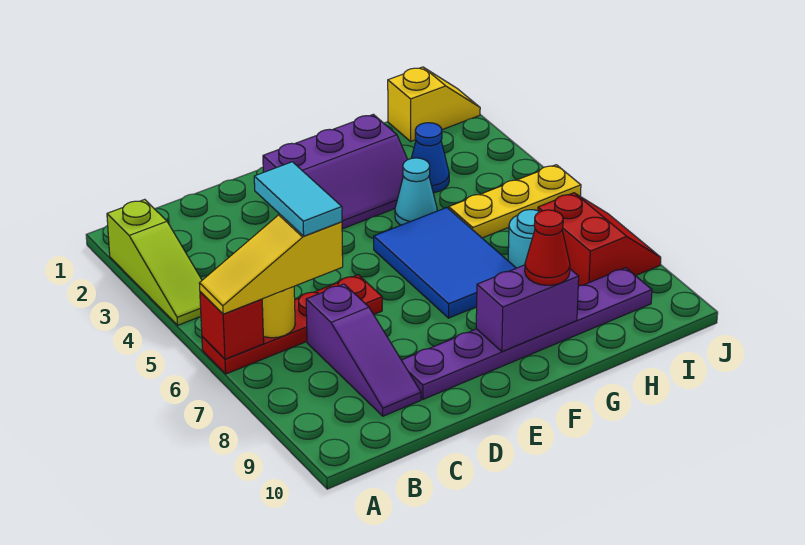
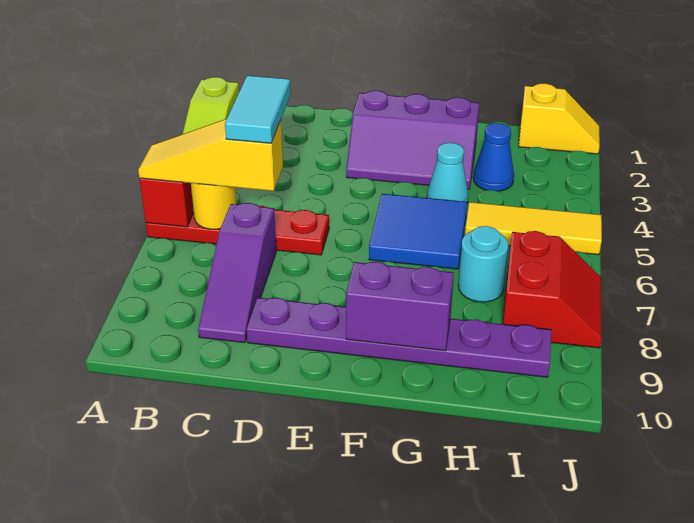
blue tile F5:G7 level 1 -> blue tile F5:G6 level 1
red cone G9 level 3 -> none
yellow plate H5:J5 level 1 -> yellow tile H5:J5 level 1

